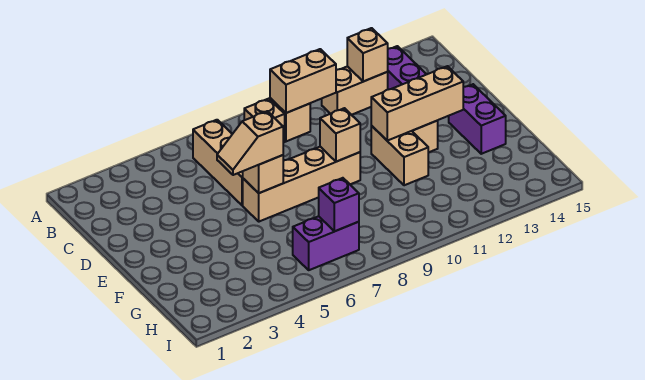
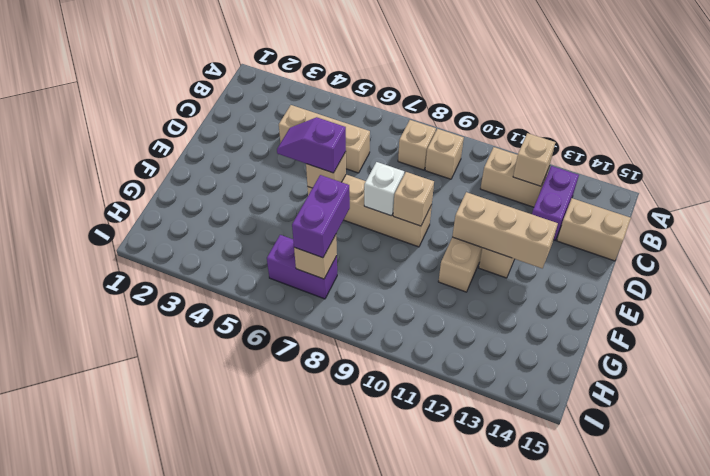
tan brick B6:D6 level 1 -> tan brick C4:C6 level 1
tan brick B9:B10 level 2 -> tan brick C14:C15 level 1
tan slope E5:E6 level 3 top 6 -> purple slope E5:E6 level 3 top 6
none -> white brick E8 level 2
purple brick E14:F14 level 1 -> purple brick G7:H7 level 3
purple brick H7 level 2 -> tan brick H7 level 2

